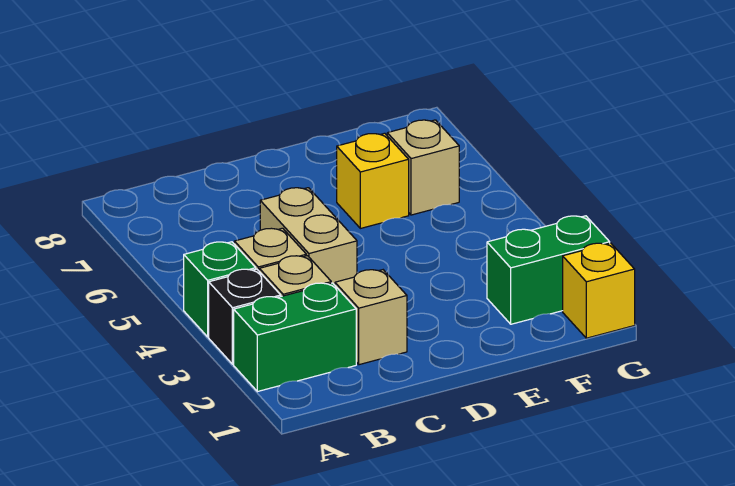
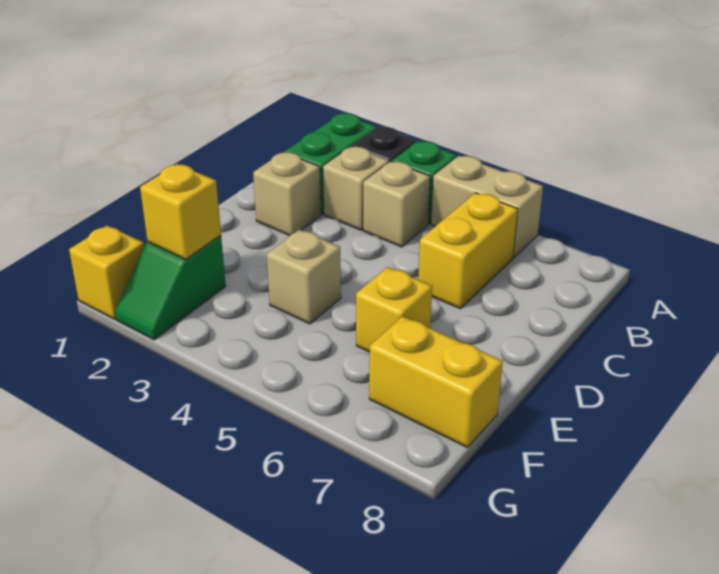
none -> yellow brick B6:C6 level 1
tan brick C4:C5 level 1 -> tan brick A5:A6 level 1
green brick F2:G2 level 1 -> green slope F2:G2 level 1 top F
none -> yellow brick F2 level 2
tan brick F6 level 1 -> tan brick E4 level 1
none -> yellow brick F7:F8 level 1

